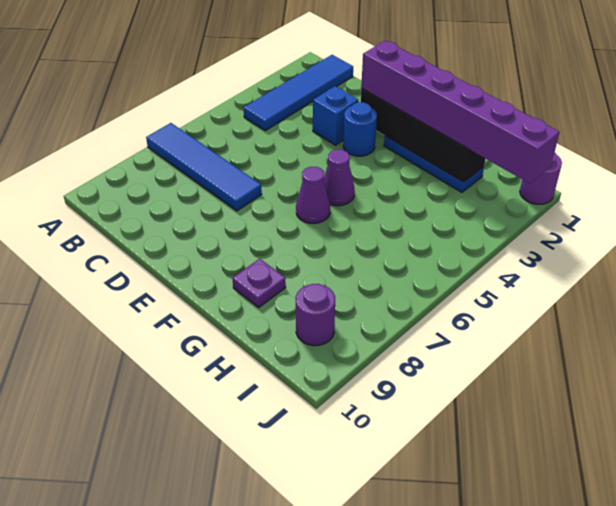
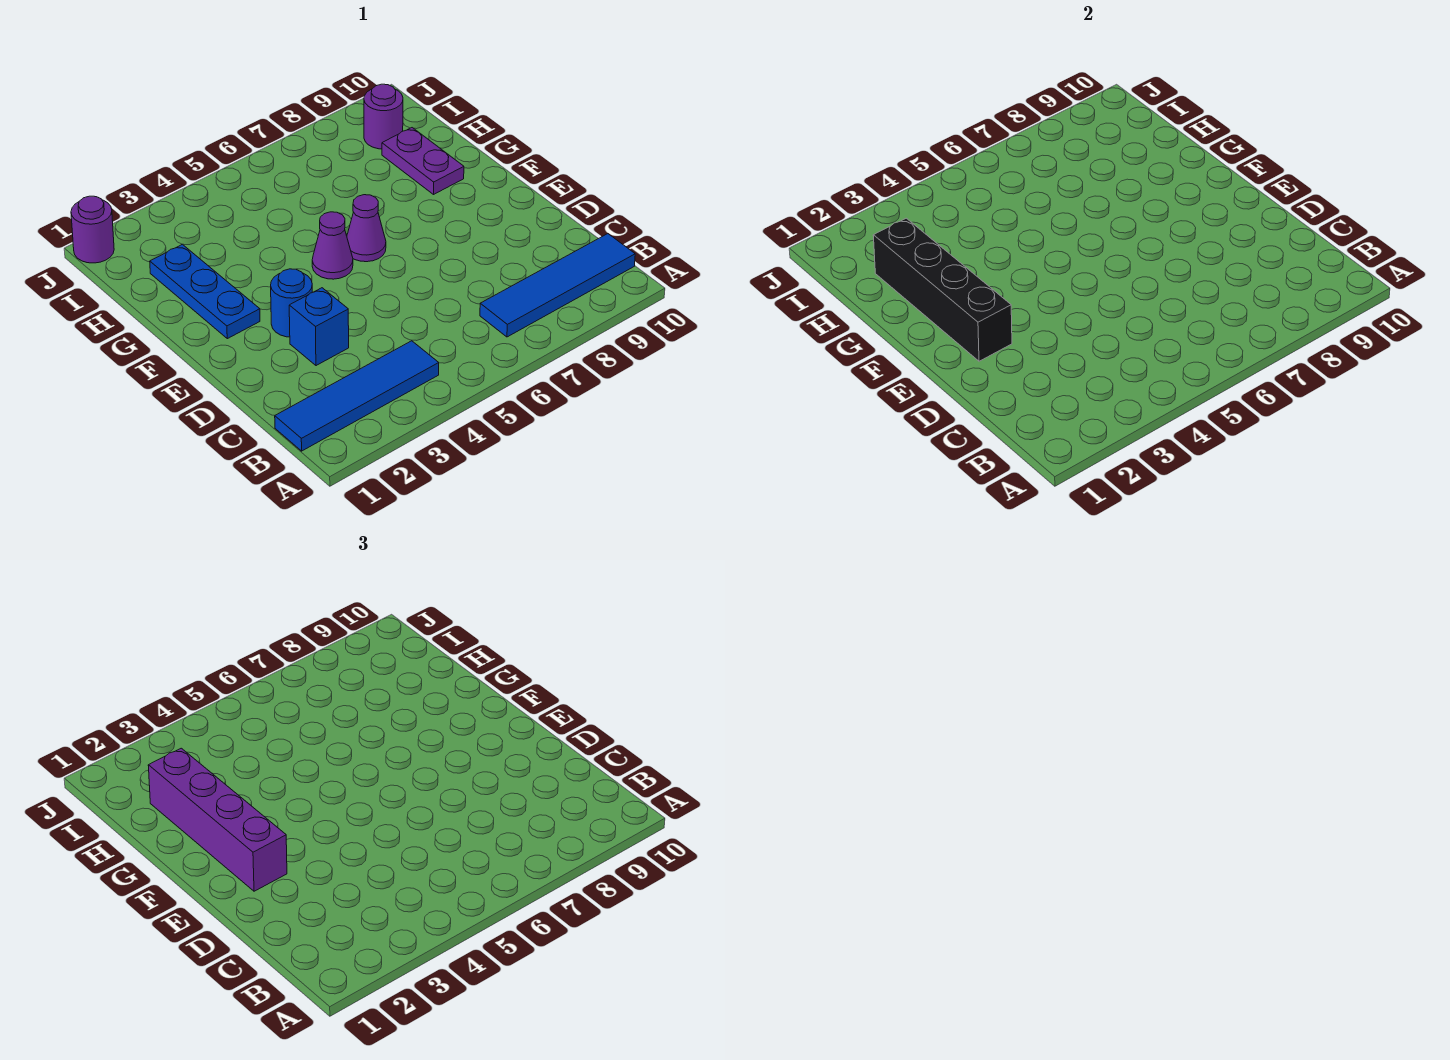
blue tile A7:D7 level 1 -> blue tile B7:B10 level 1
purple brick E2:J2 level 3 -> purple brick E2:H2 level 3
purple plate G9 level 1 -> purple plate G9:H9 level 1

